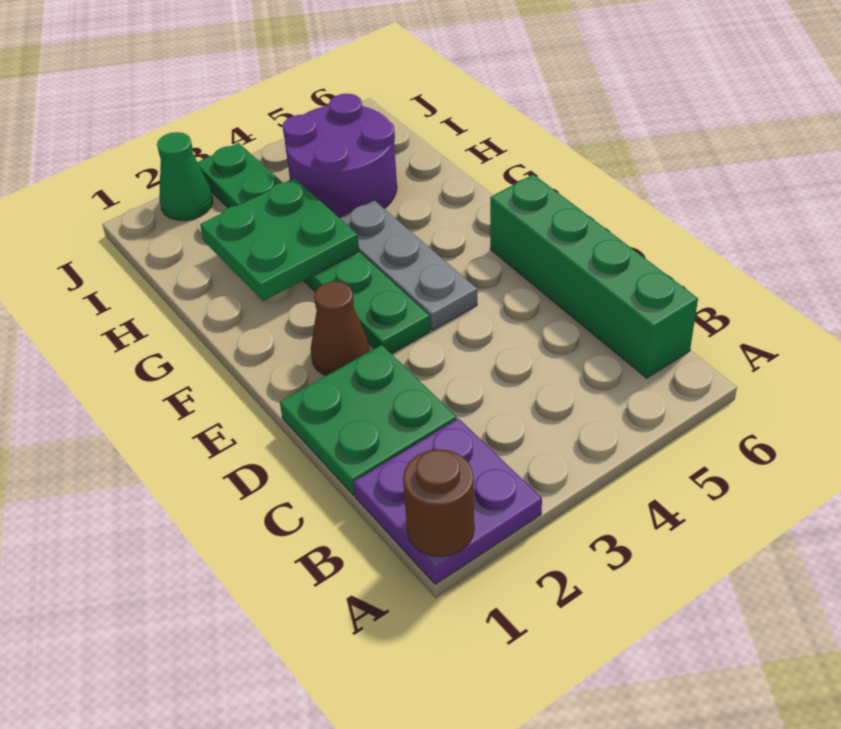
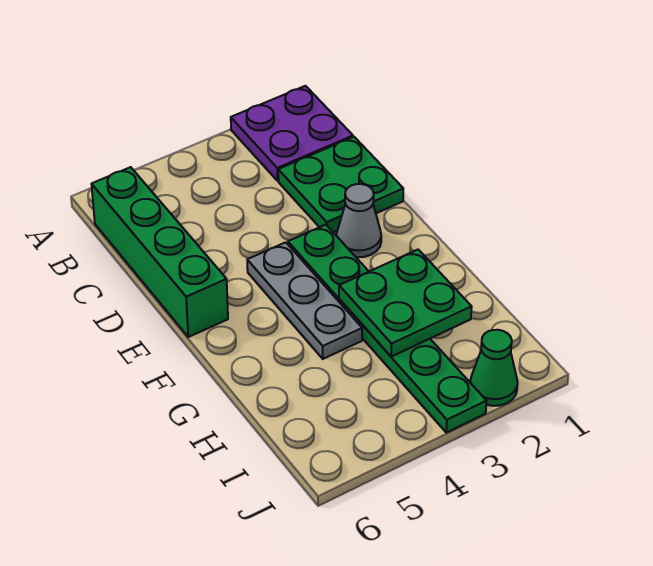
brown round brick A1 level 2 -> none
brown cone E2 level 1 -> grey cone E2 level 1
purple round brick H4:I5 level 1 -> none

